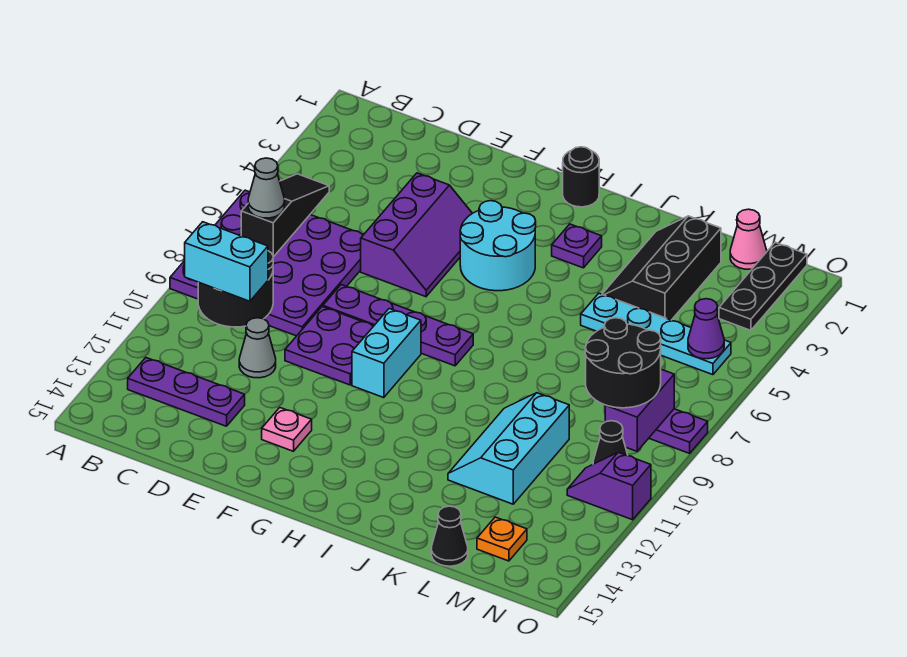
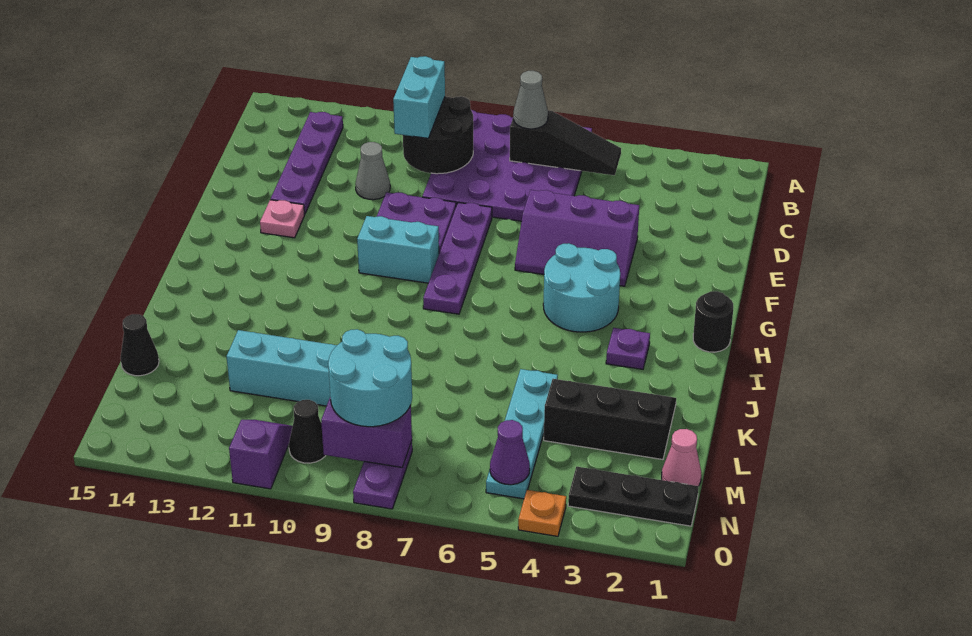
purple plate B13:D13 level 1 -> purple plate B13:E13 level 1
black round brick M8:N9 level 3 -> cyan round brick M8:N9 level 3
orange plate M14 level 1 -> orange plate O4 level 1

